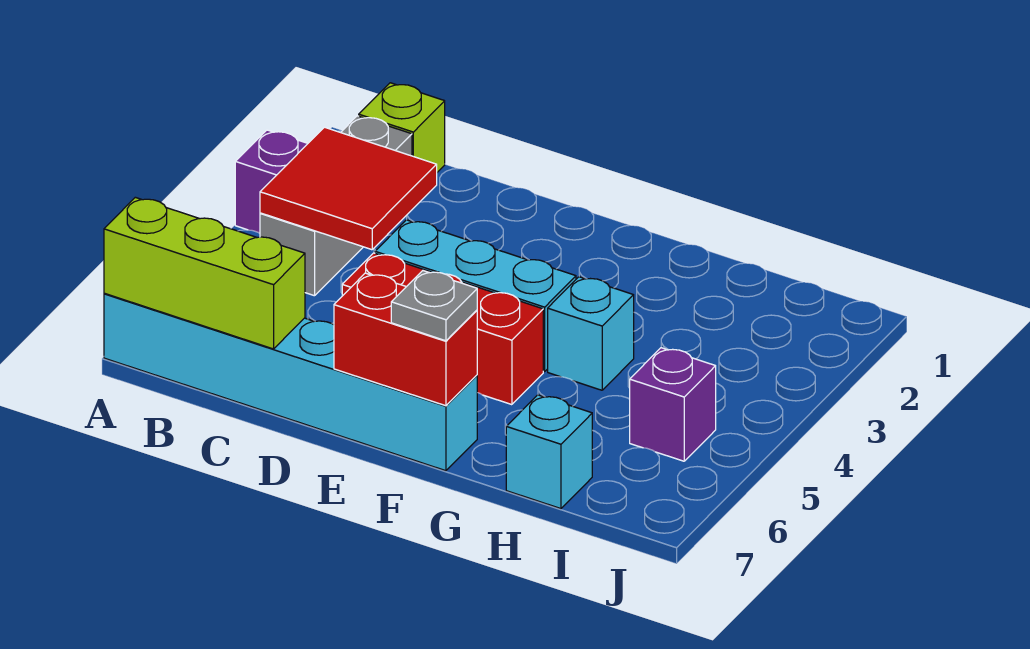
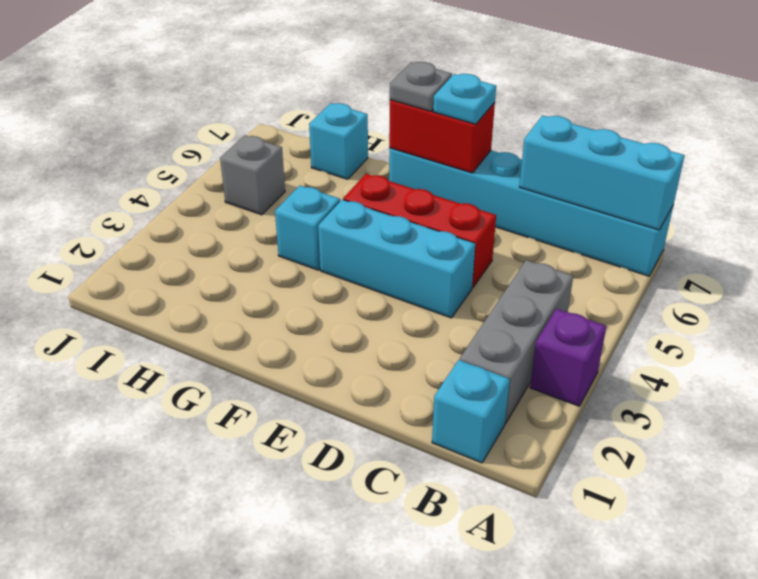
lime brick A7:C7 level 2 -> cyan brick A7:C7 level 2
lime brick B1 level 1 -> cyan brick B1 level 1
red tile B3:C4 level 2 -> none
none -> cyan plate E7 level 3
purple brick I5 level 1 -> grey brick I5 level 1

